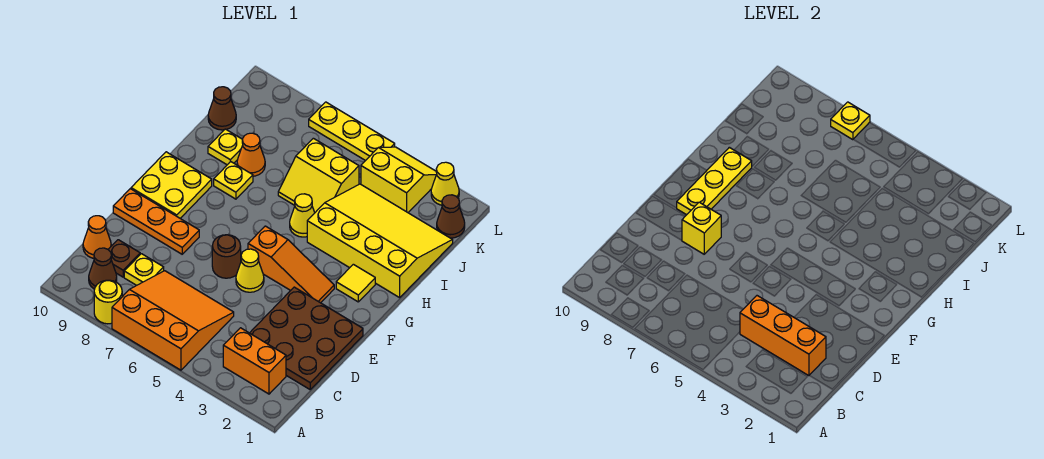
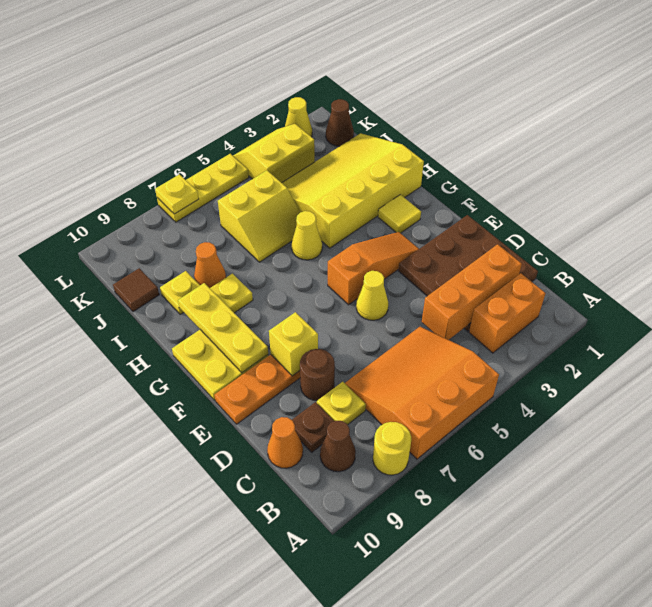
brown round brick E6 level 1 -> brown round brick D8 level 1
brown cone J10 level 1 -> brown tile J10 level 1

